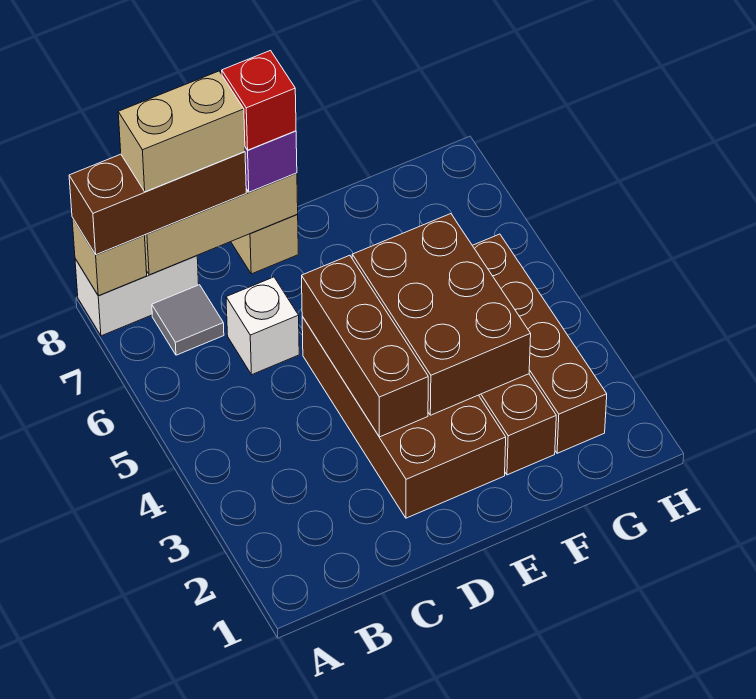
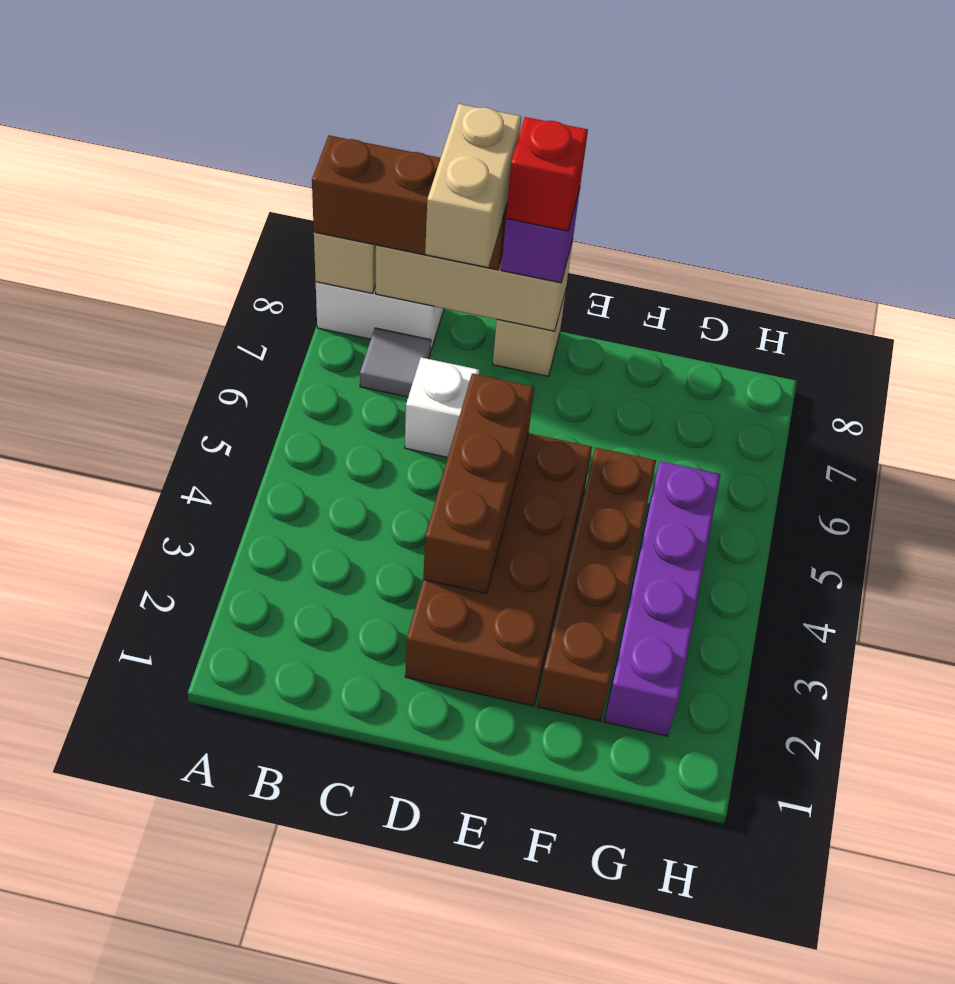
tan brick B8:C8 level 4 -> tan brick C7:C8 level 4
brown brick E3:F5 level 2 -> none
brown brick G2:G5 level 1 -> purple brick G2:G5 level 1

